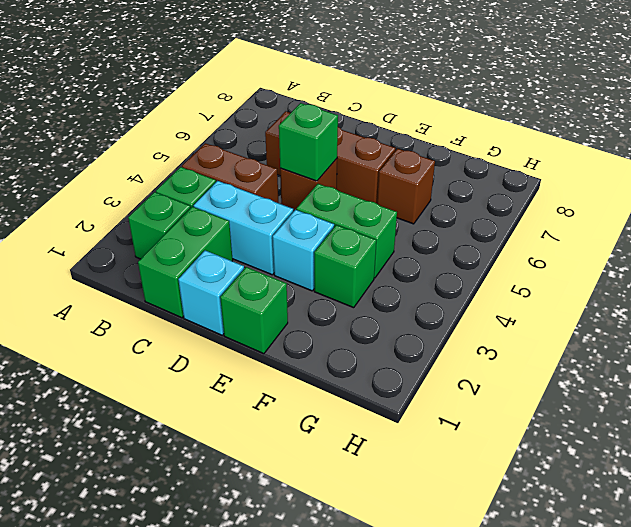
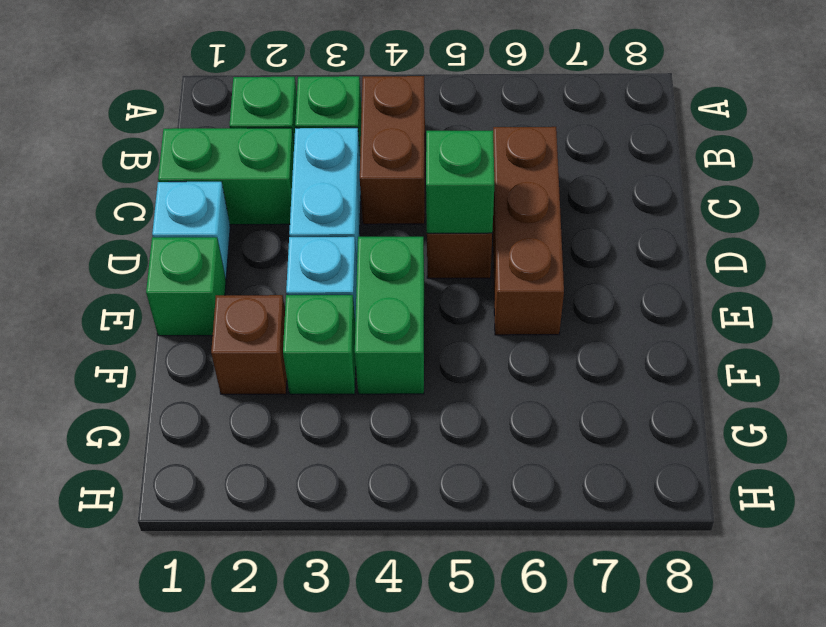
brown brick F6 level 1 -> brown brick F2 level 1

